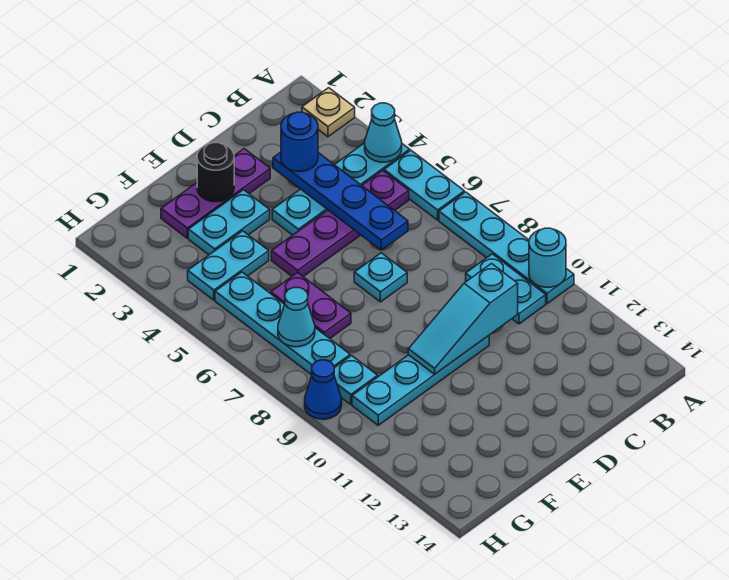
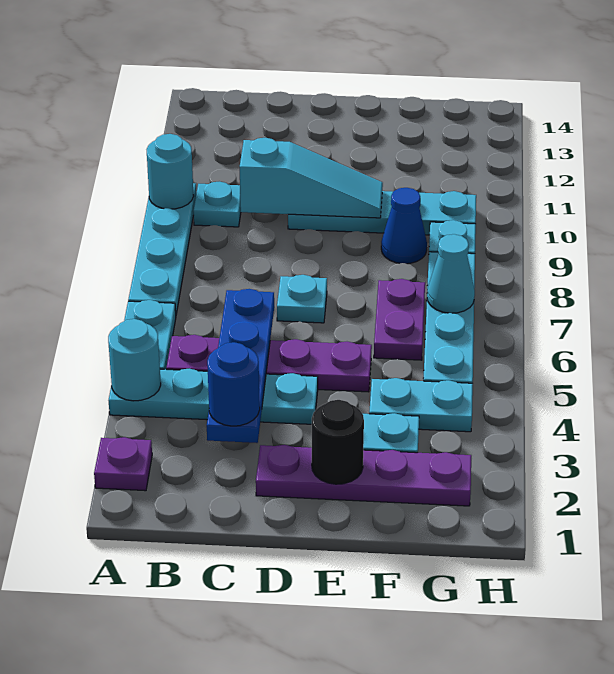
tan plate A2 level 1 -> purple plate A2 level 1
cyan cone A4 level 2 -> cyan round brick A4 level 2
cyan plate B9:B10 level 1 -> cyan plate B10 level 1
purple plate D2:F2 level 1 -> purple plate D2:G2 level 1
blue cone H9 level 1 -> blue cone F9 level 1

